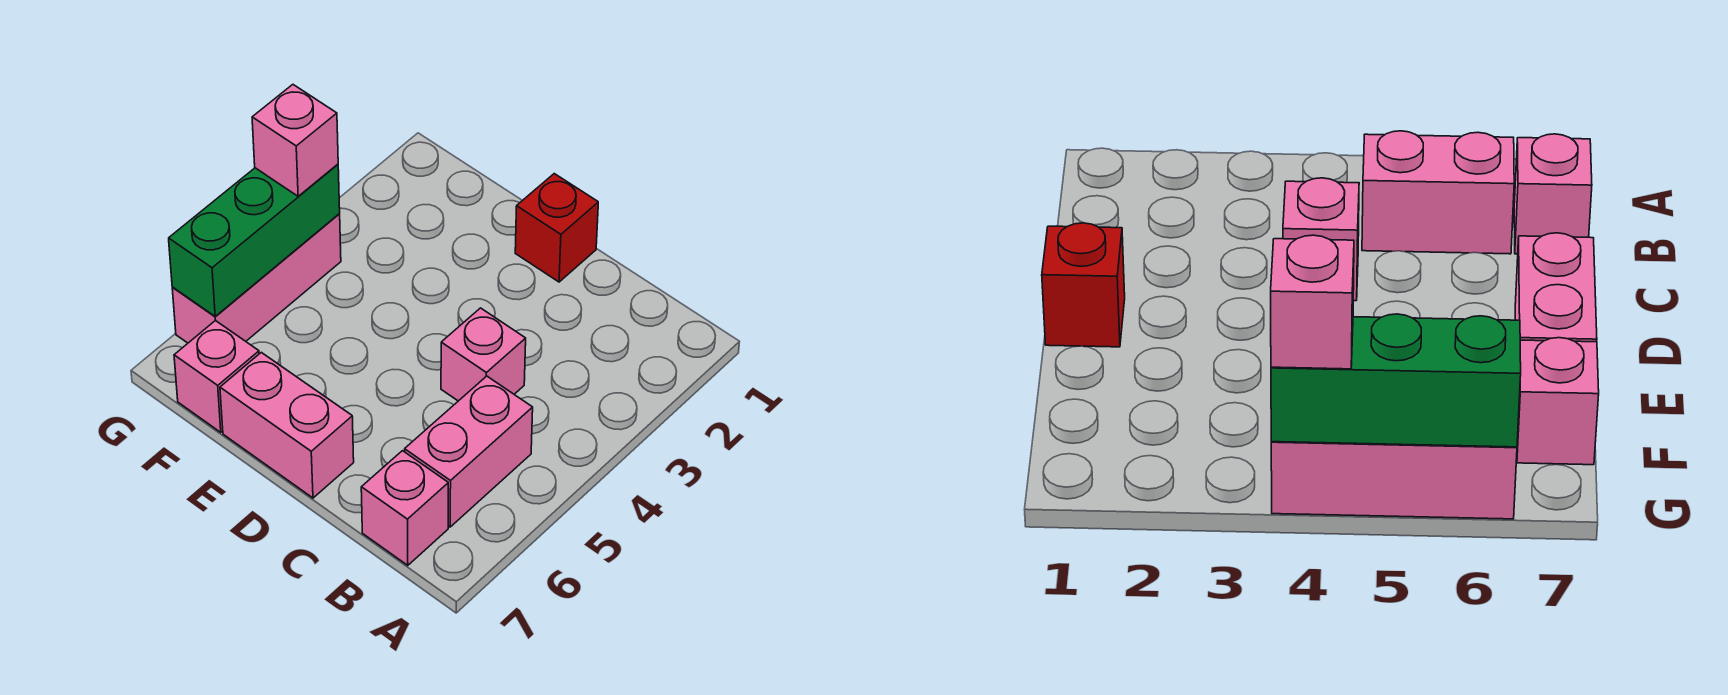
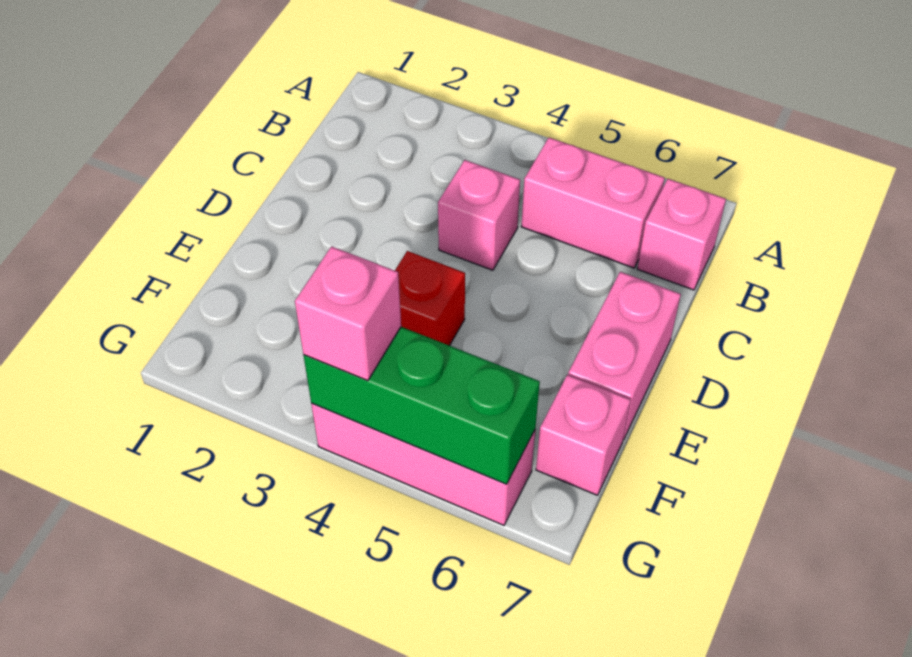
red brick D1 level 1 -> red brick E4 level 1

